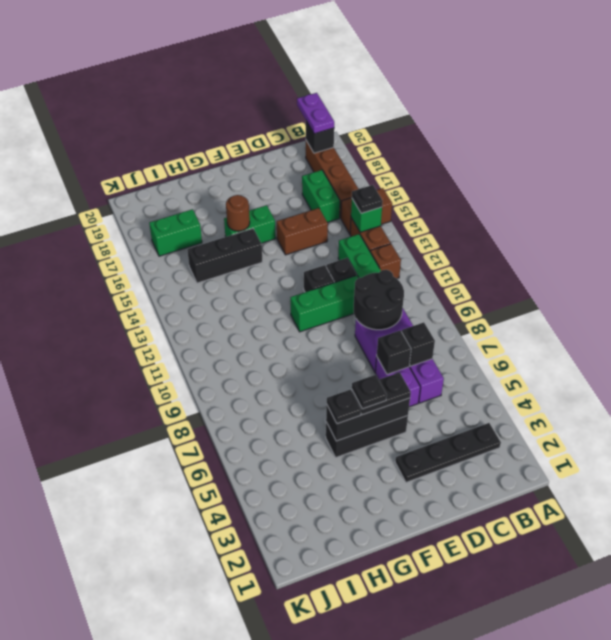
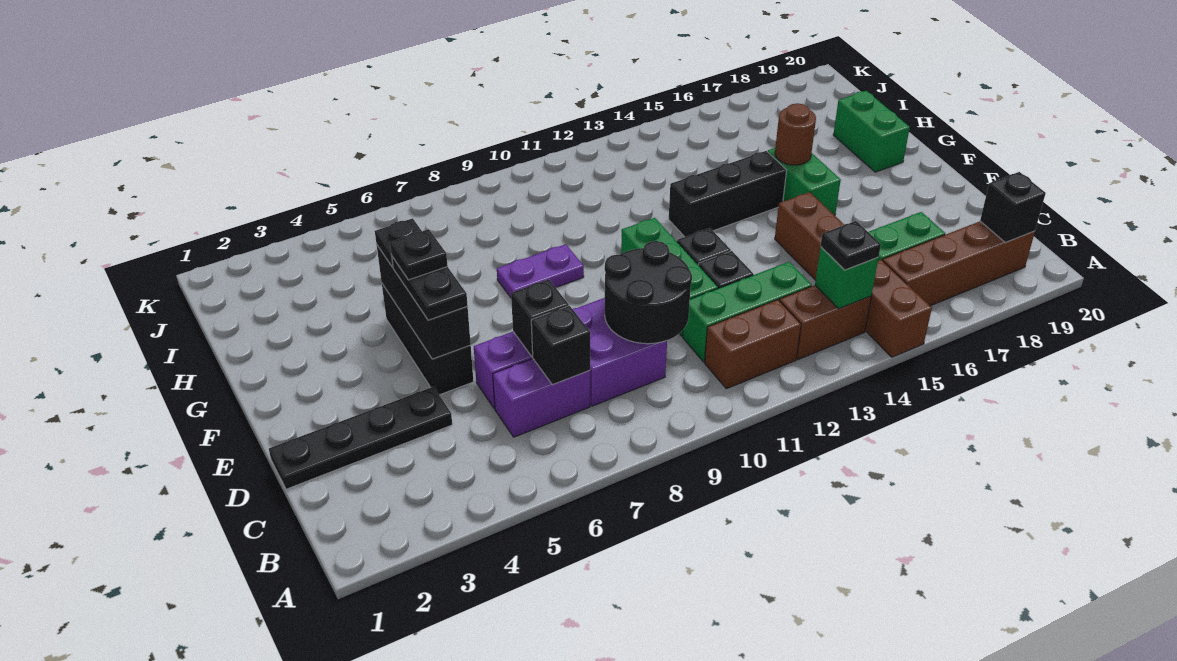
black plate B3:E3 level 1 -> black plate D1:D4 level 1
brown brick B12 level 1 -> brown brick B11:B12 level 1
purple plate B19:B20 level 3 -> purple plate G8:G9 level 1
black brick G15:I15 level 1 -> black brick G13:G15 level 1
green brick I17:J17 level 1 -> green brick G19:H19 level 1

